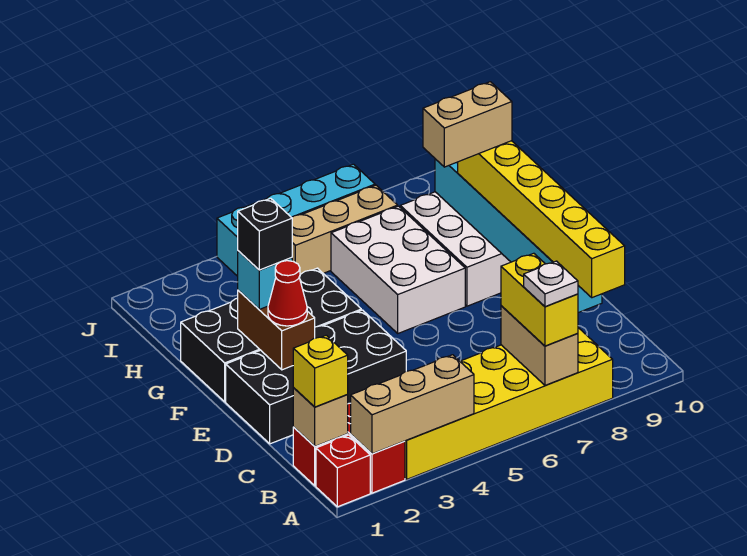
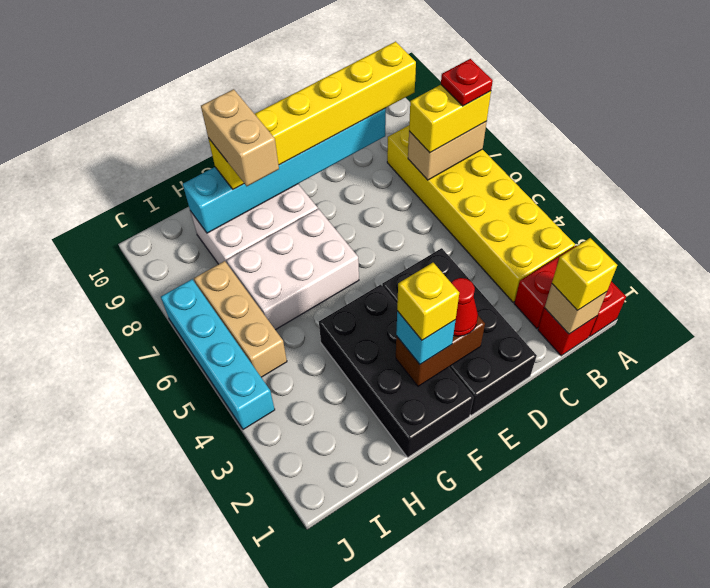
tan brick A2:A4 level 2 -> none
white plate A7 level 4 -> red plate A7 level 4
black brick F2 level 4 -> yellow brick F2 level 4

